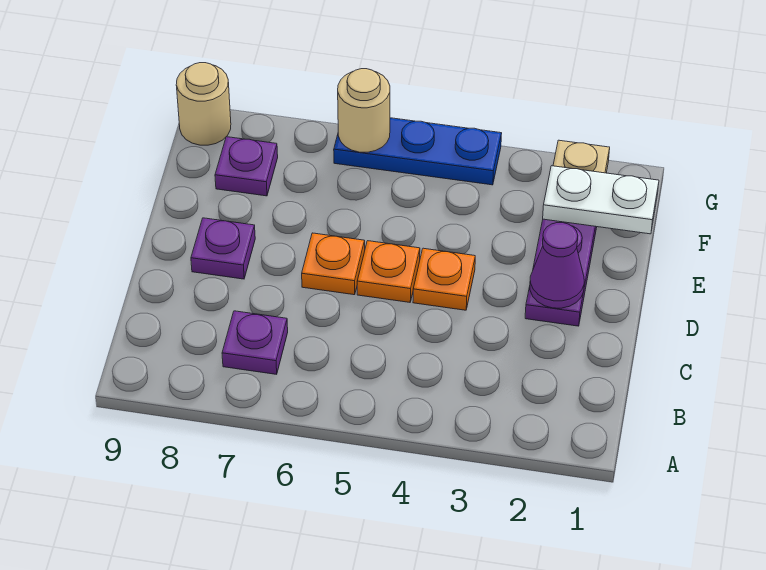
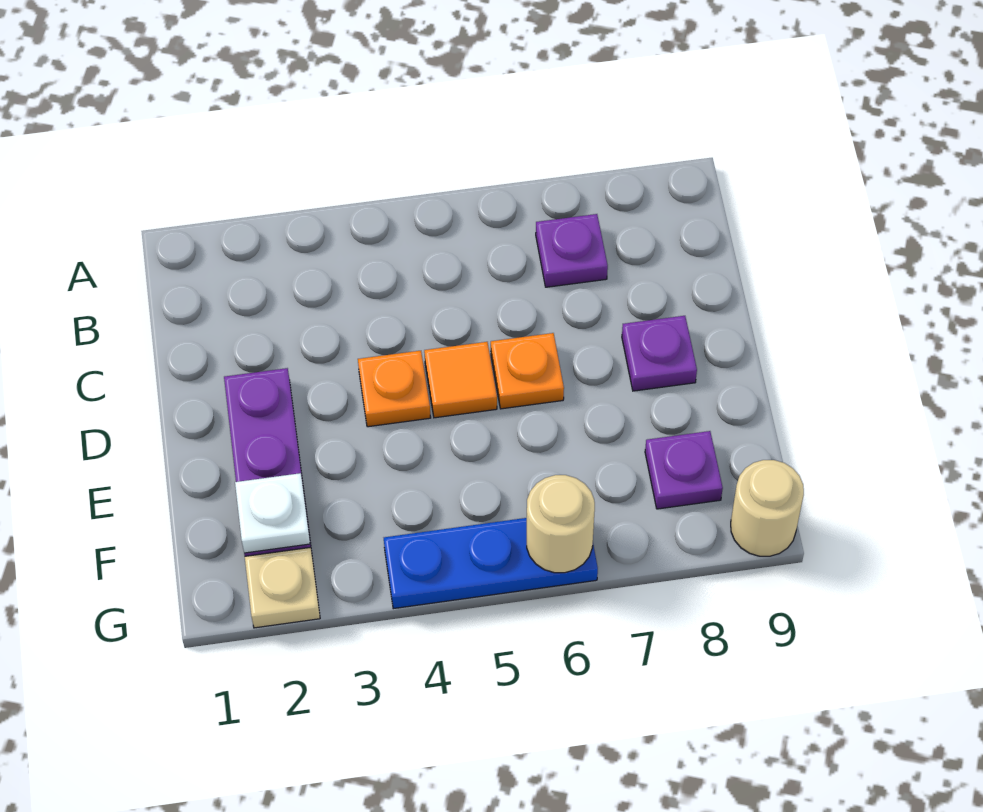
purple cone D2 level 2 -> none
orange plate D5 level 1 -> orange tile D5 level 1
white plate F1:F2 level 2 -> white plate F2 level 2

